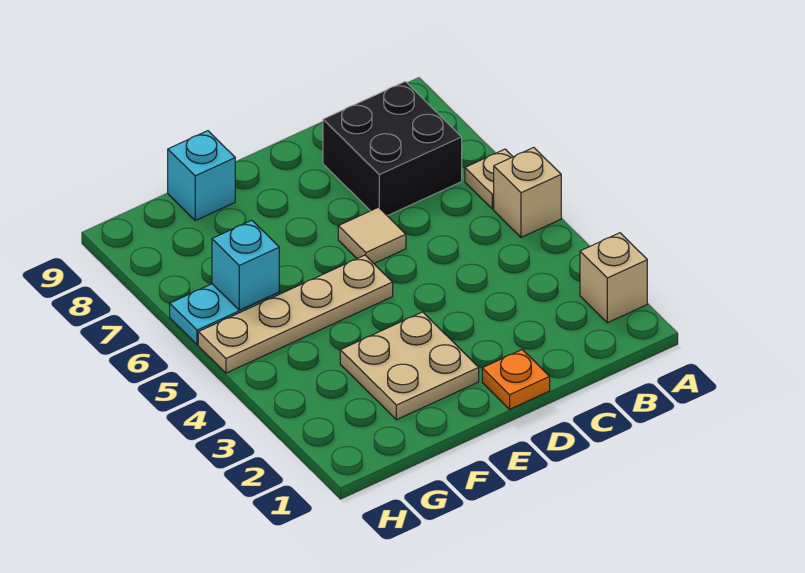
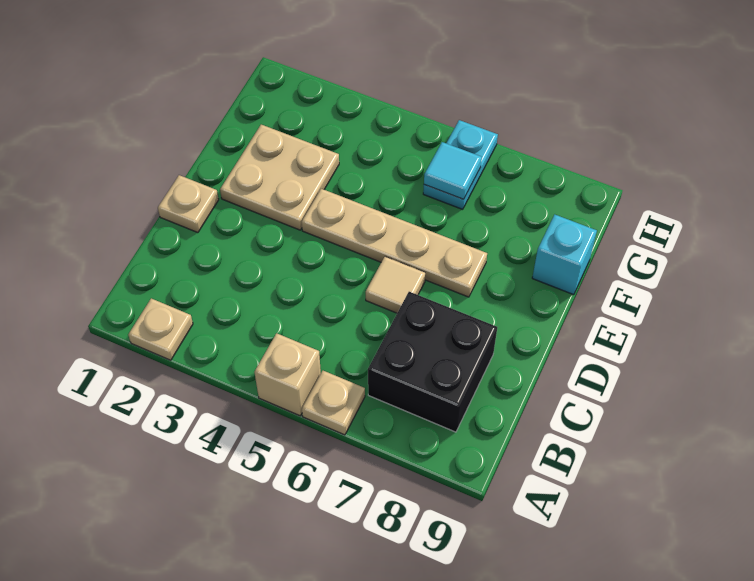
tan brick A2 level 1 -> tan plate A2 level 1
orange plate D1 level 1 -> tan plate D1 level 1
tan plate E5:H5 level 1 -> tan plate E4:E7 level 1
cyan brick G6 level 2 -> cyan tile G6 level 2

